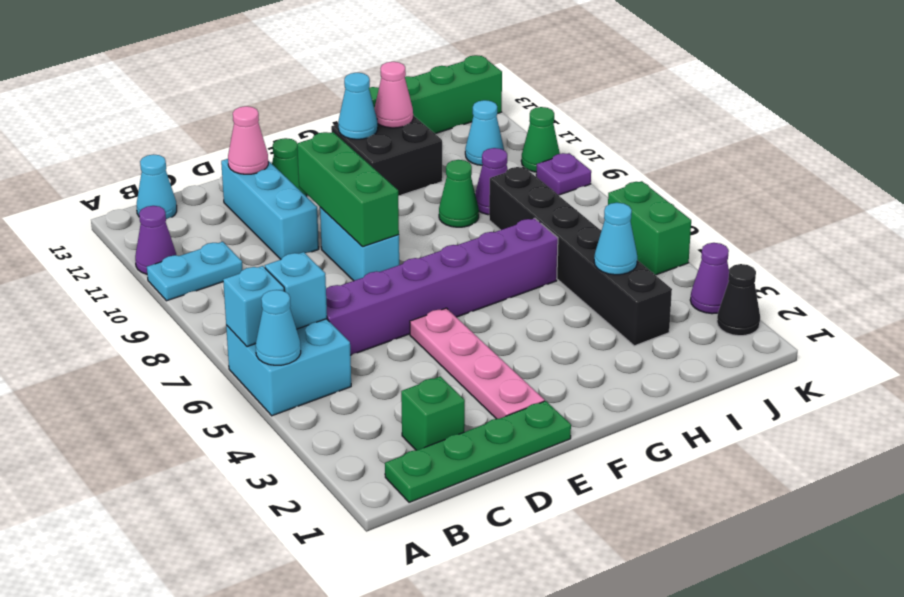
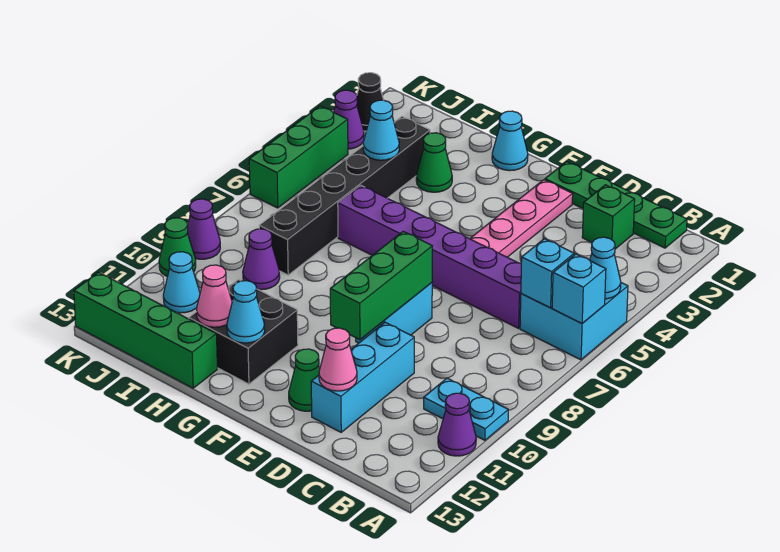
cyan cone B13 level 1 -> cyan cone G1 level 1
green cone H9 level 1 -> green cone H3 level 1
green brick K5:K6 level 1 -> green brick K4:K6 level 1
purple plate K9 level 1 -> purple cone K9 level 1

